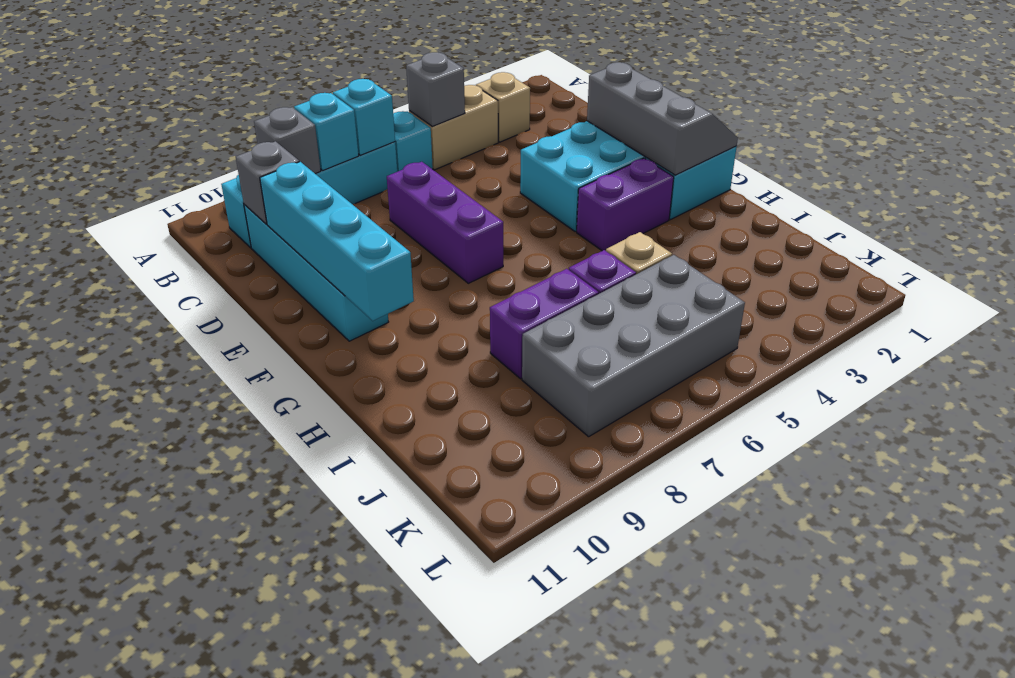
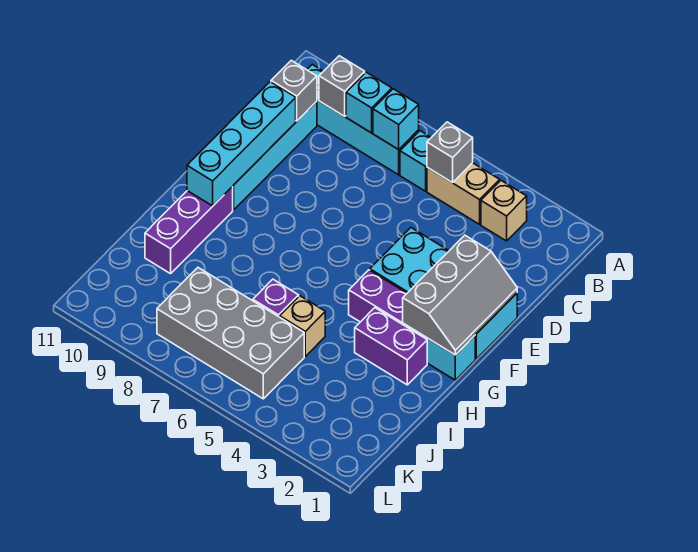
purple brick D7:F7 level 1 -> purple brick G10:I10 level 1
purple brick I7:I8 level 1 -> purple brick H2:H3 level 1

